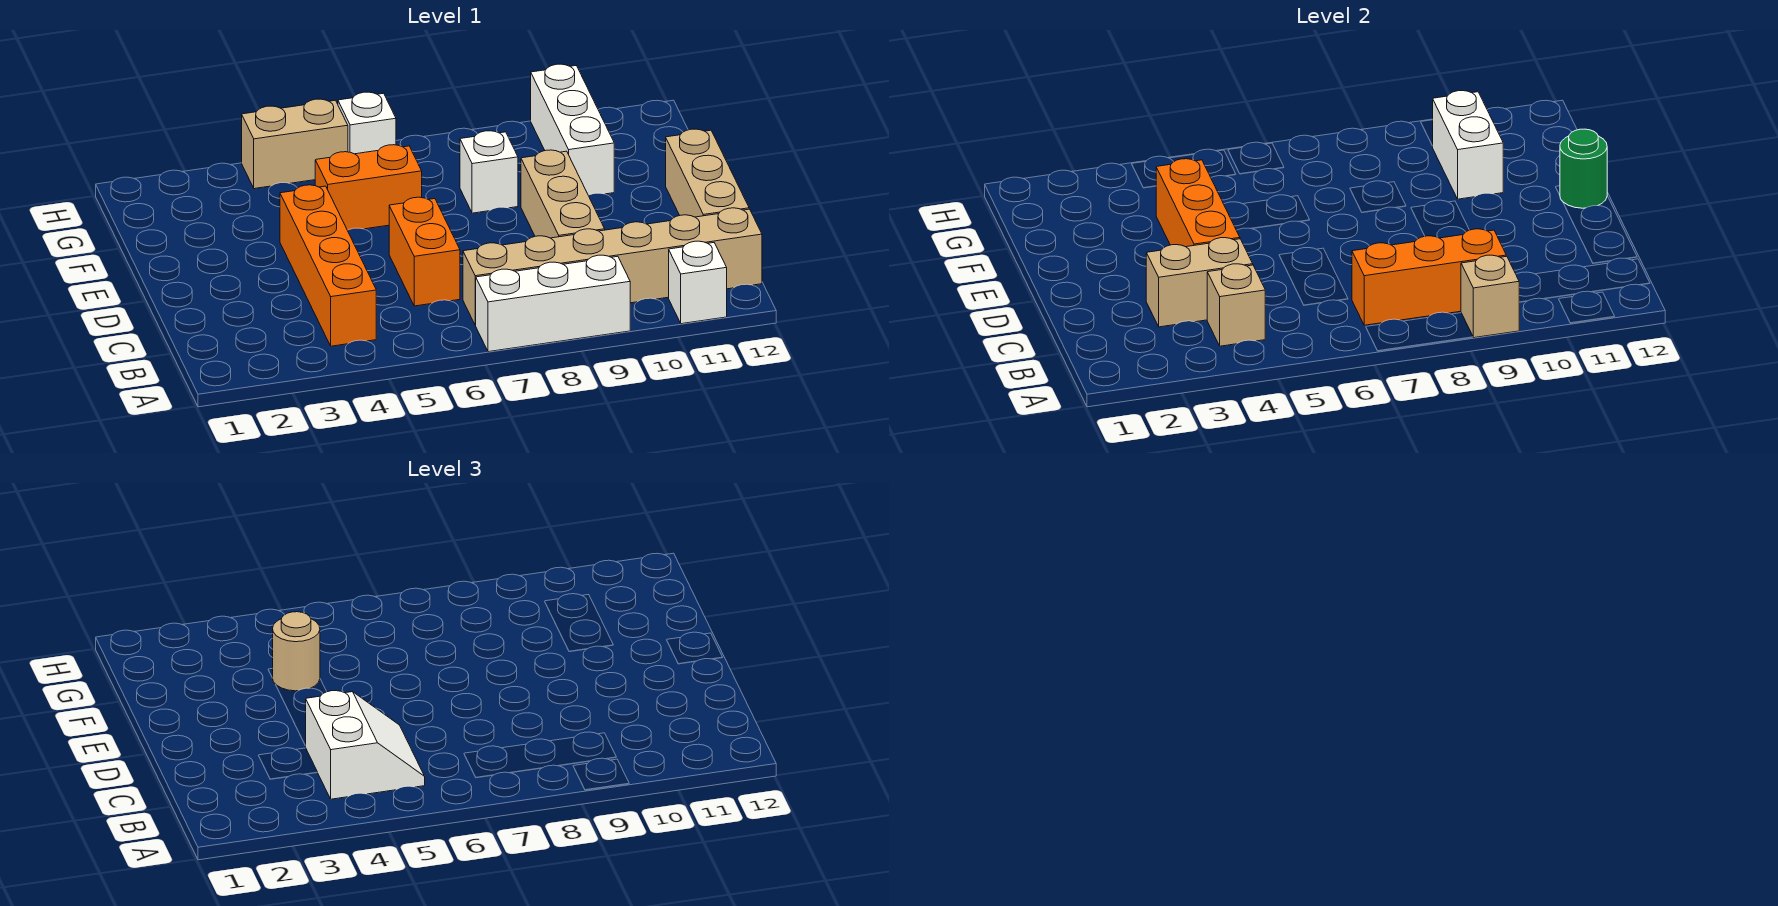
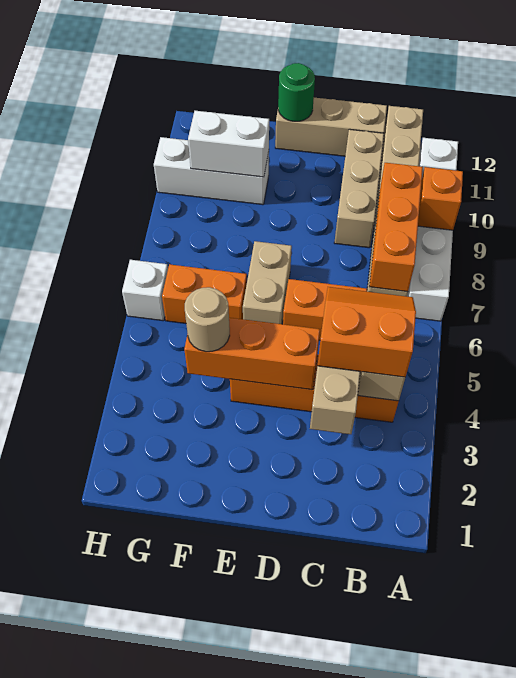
tan brick A9 level 2 -> orange brick A9 level 2
white slope B4:C5 level 3 top 4 -> orange slope B4:C5 level 3 top 4
tan brick C9:E9 level 1 -> tan brick C9:C11 level 1
orange brick F5:F6 level 1 -> orange brick F6:G6 level 1
white brick F8 level 1 -> none
tan brick H4:H5 level 1 -> tan brick E6:E7 level 1

